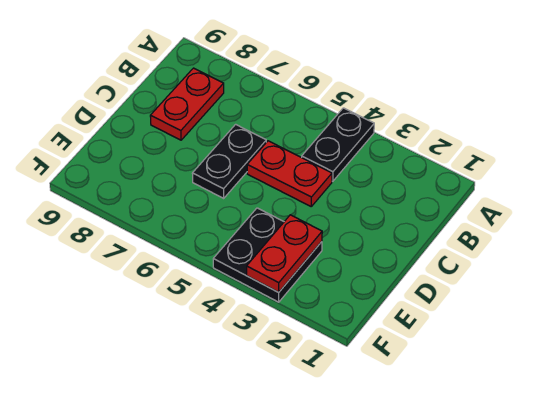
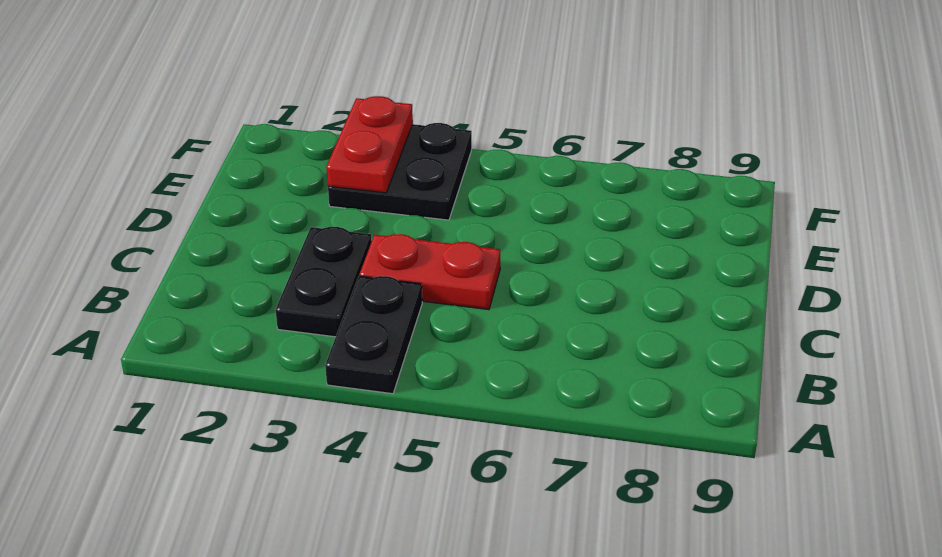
red plate B8:C8 level 1 -> none
black plate C6:D6 level 1 -> black plate B3:C3 level 1

